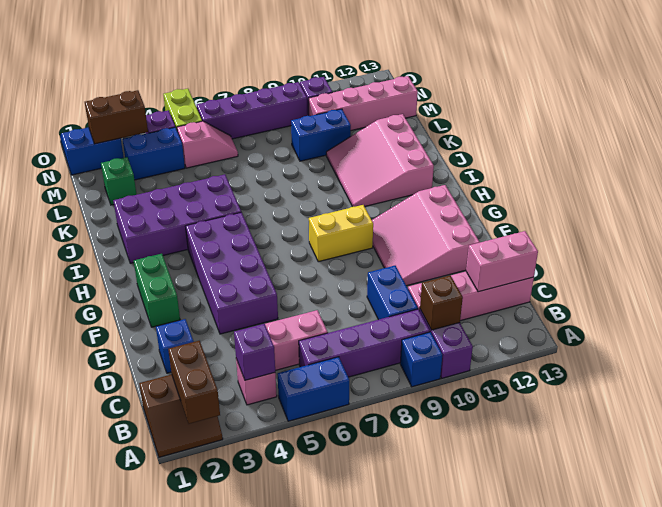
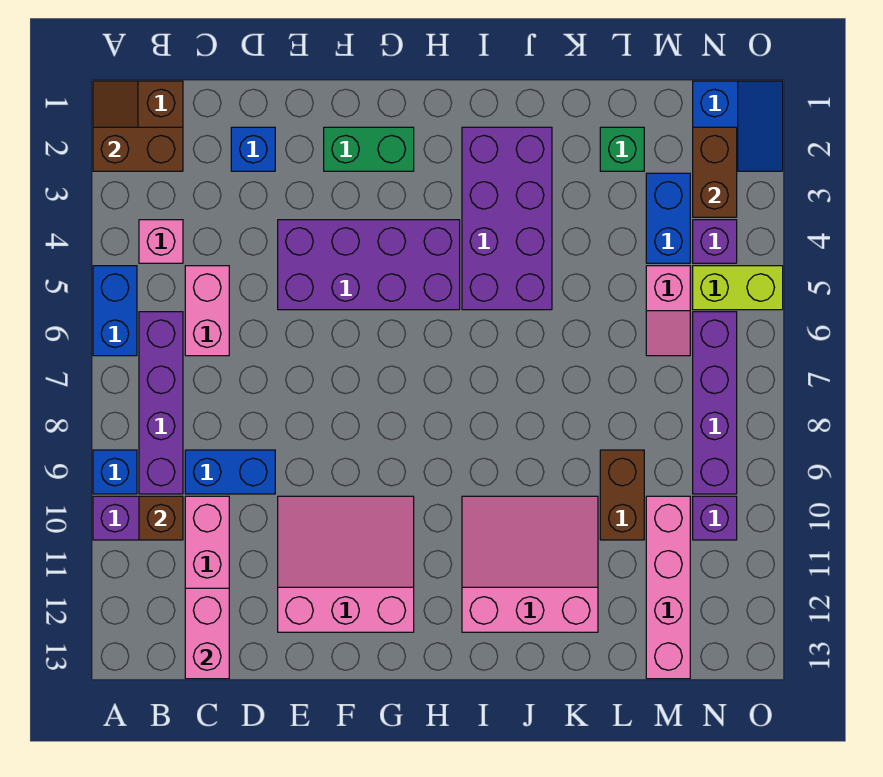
purple brick B4 level 2 -> none
yellow brick G8:G9 level 1 -> none
blue brick L9:L10 level 1 -> brown brick L9:L10 level 1

